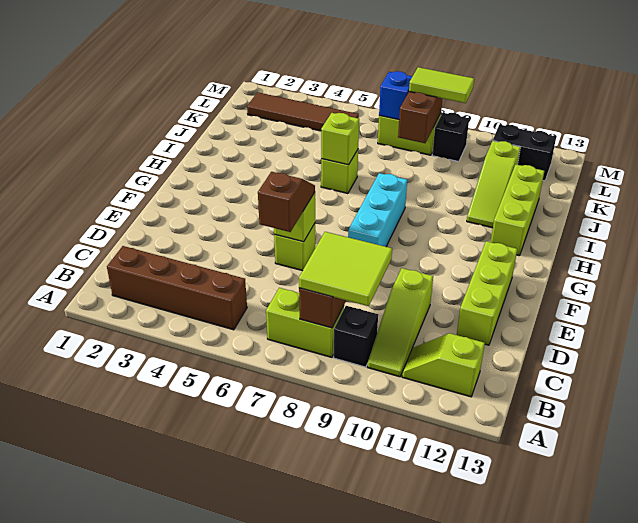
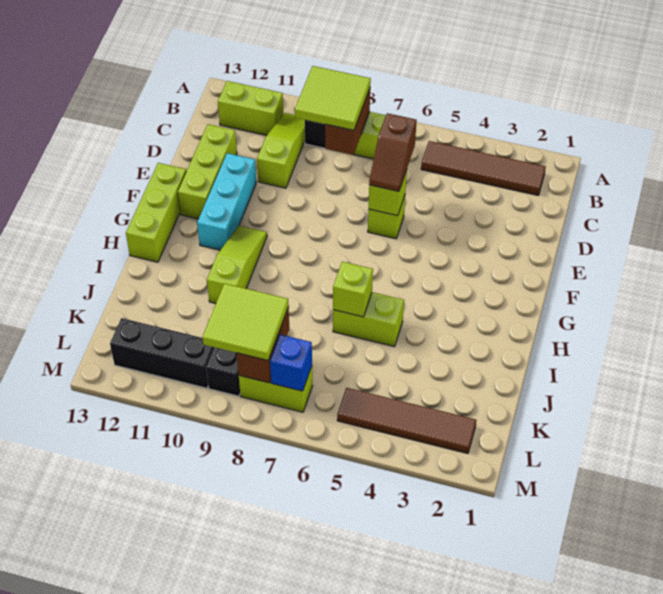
brown brick B2:B5 level 1 -> brown tile B2:B5 level 1
lime slope B11:B12 level 1 top 12 -> lime brick B11:B12 level 1
cyan brick F8:H8 level 1 -> cyan brick E11:G11 level 1
lime brick H12:J12 level 1 -> lime brick F13:H13 level 1
lime brick I6 level 1 -> lime brick I5:I6 level 1
lime slope I11:K11 level 1 top K -> lime slope G10:I10 level 1 top I
lime tile L8:L9 level 3 -> lime tile K8:L9 level 3
black brick L11:L12 level 1 -> black brick L10:L12 level 1

